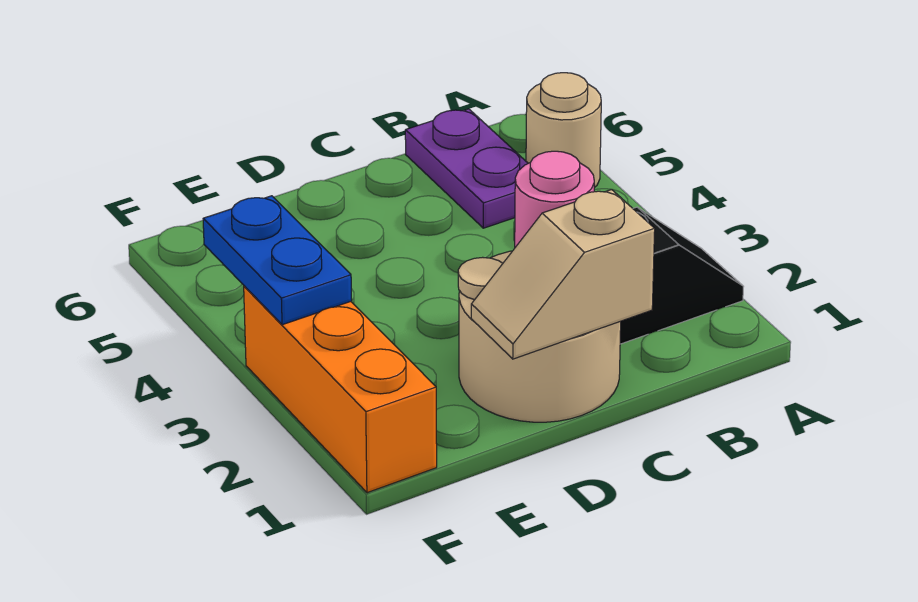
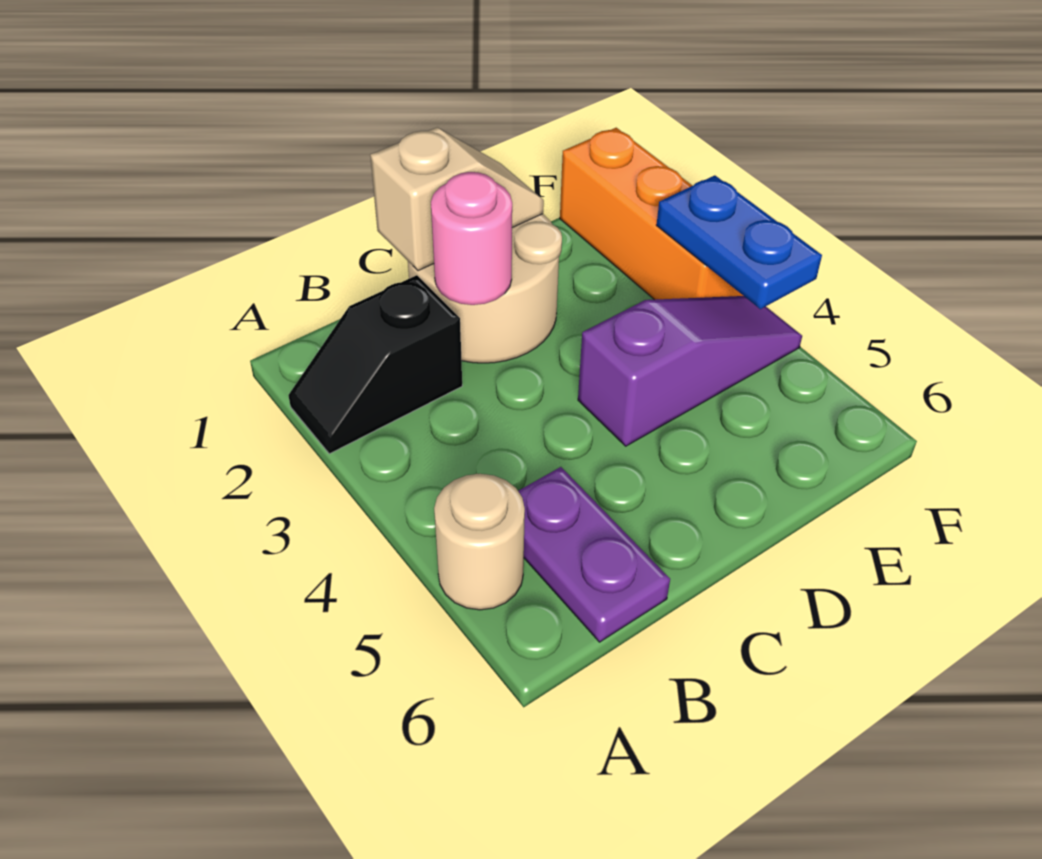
none -> purple slope D4:F4 level 1 top D

